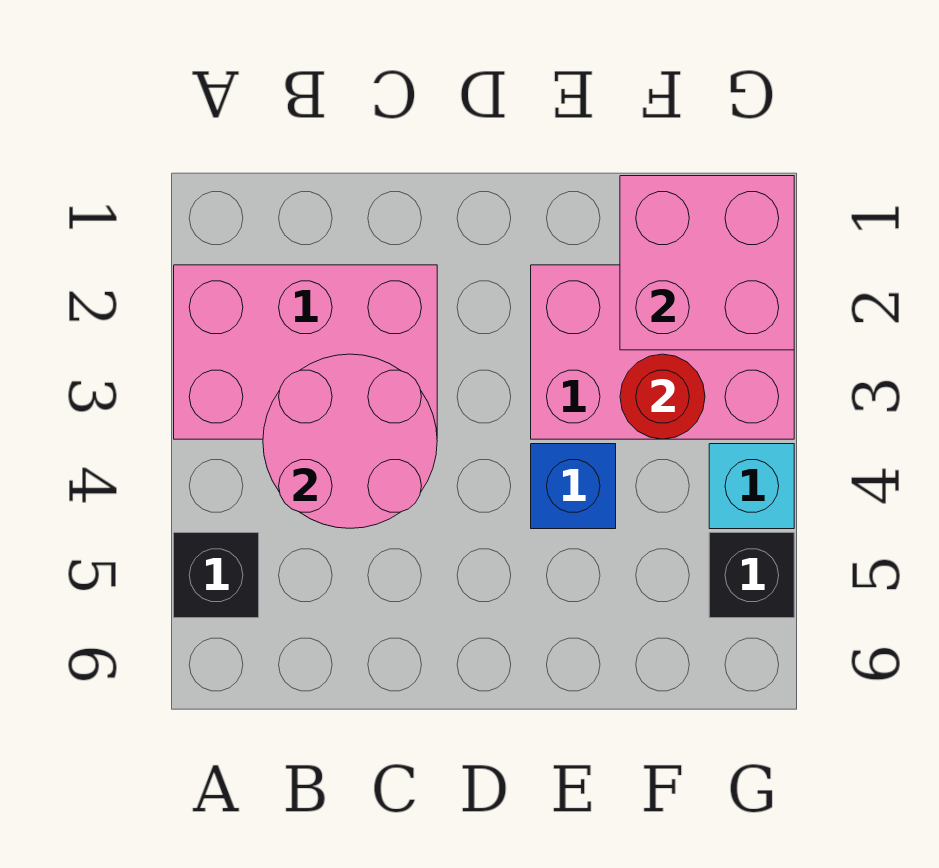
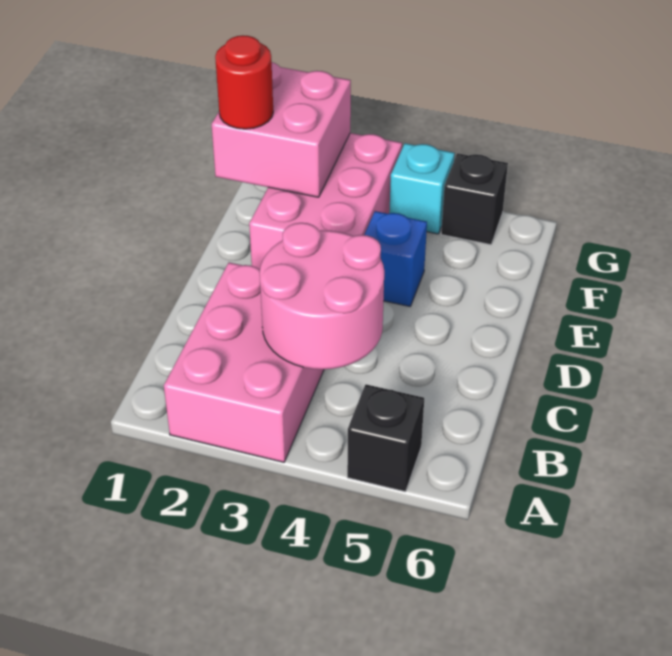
red round brick F3 level 2 -> red round brick F1 level 3

